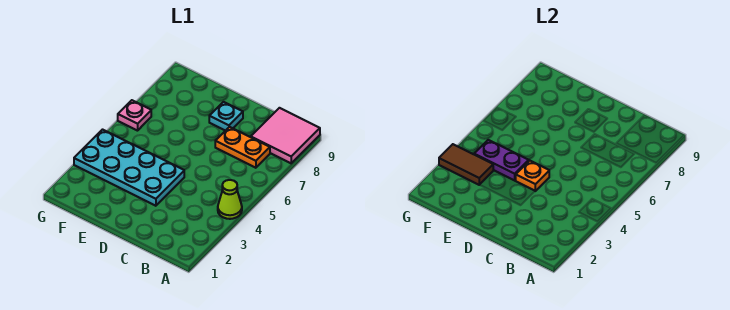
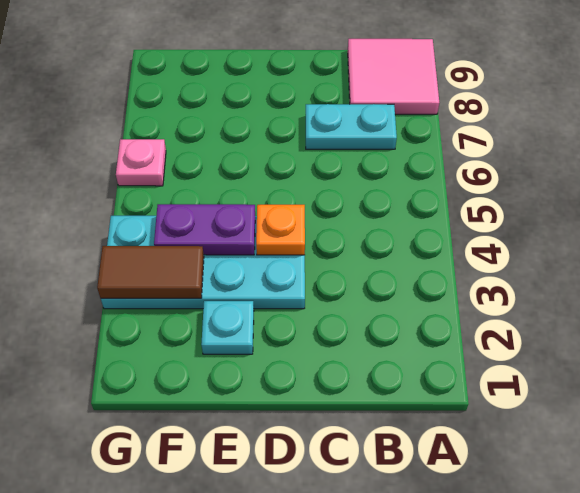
lime cone A4 level 1 -> none
orange plate B7:C7 level 1 -> cyan plate B7:C7 level 1
cyan plate D8 level 1 -> cyan plate E2 level 1

